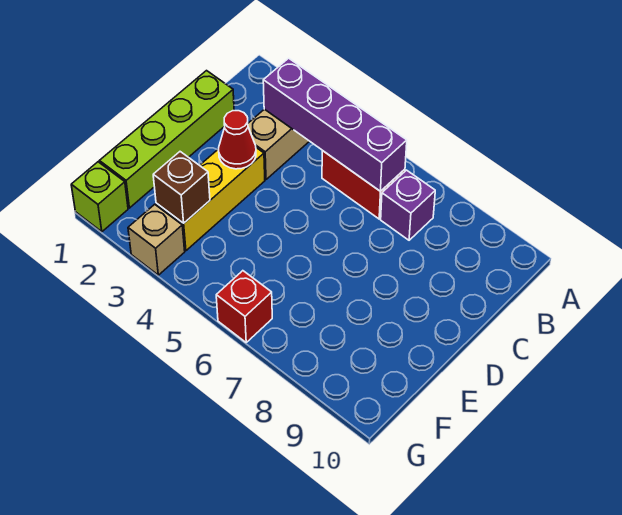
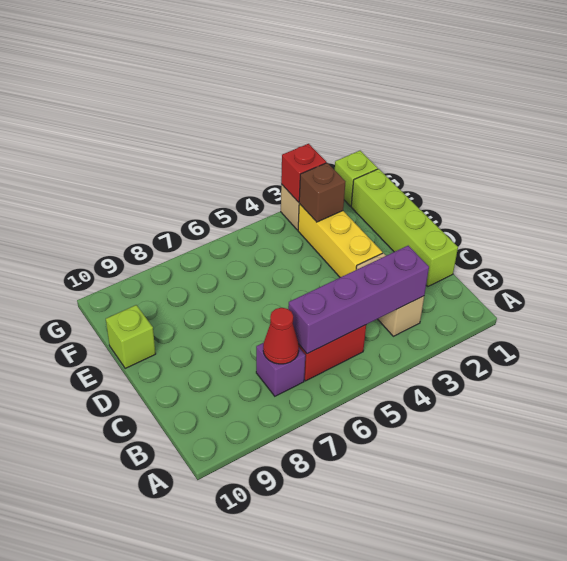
red cone D3 level 2 -> red cone B7 level 2
none -> lime brick E10 level 1
red brick G6 level 1 -> red brick G3 level 2

